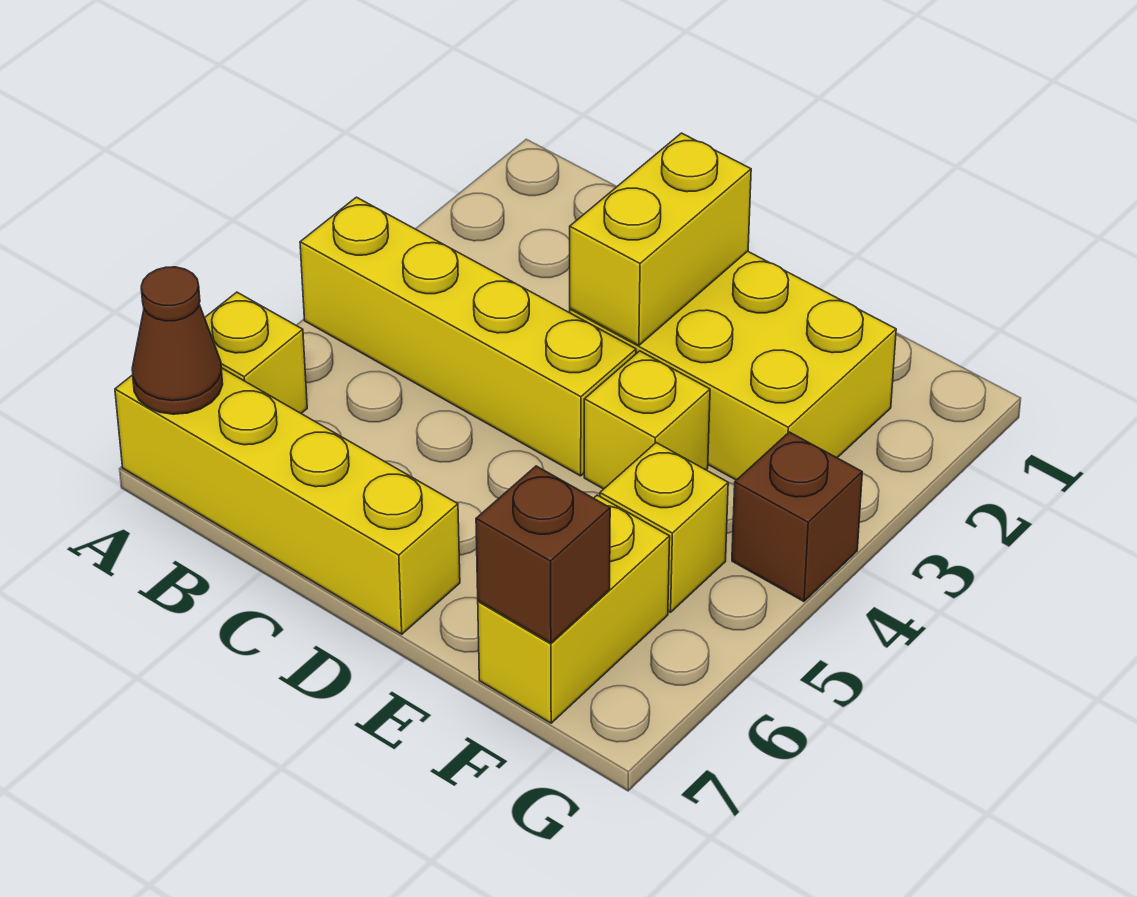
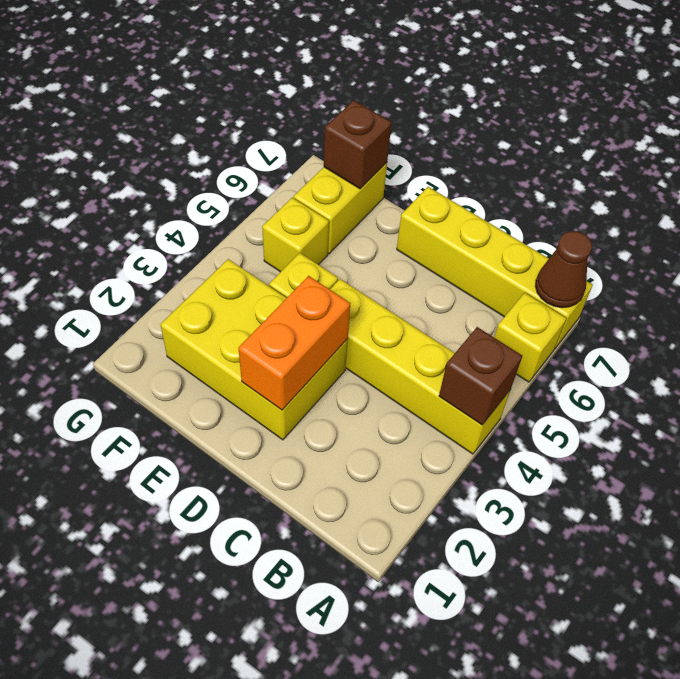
yellow brick D2:D3 level 2 -> orange brick D2:D3 level 2
brown brick G4 level 1 -> brown brick A4 level 2

